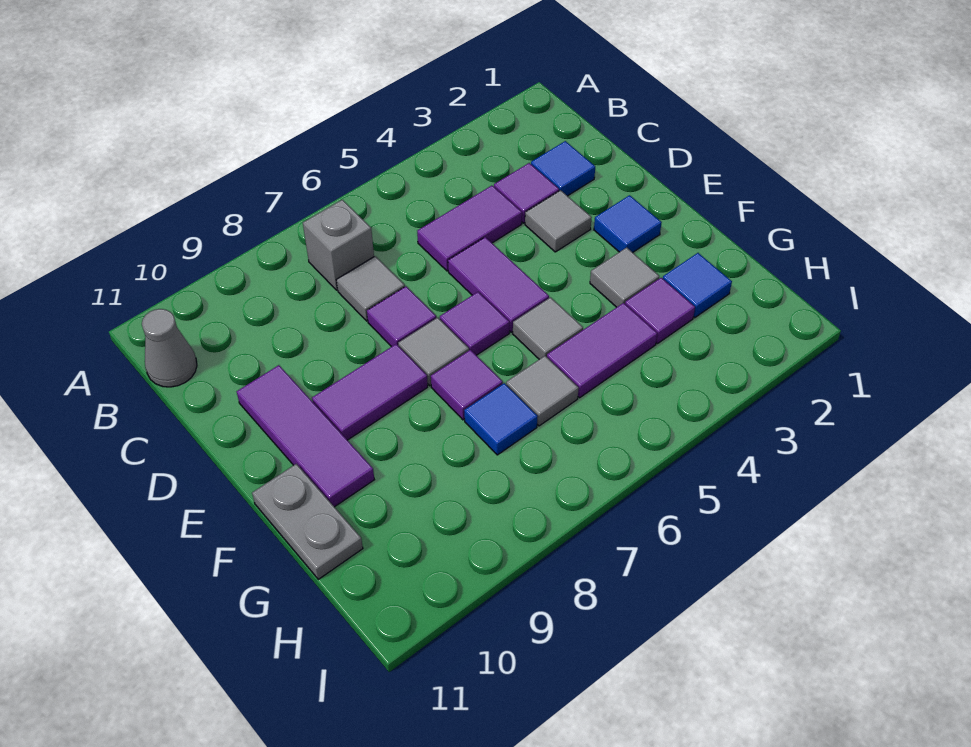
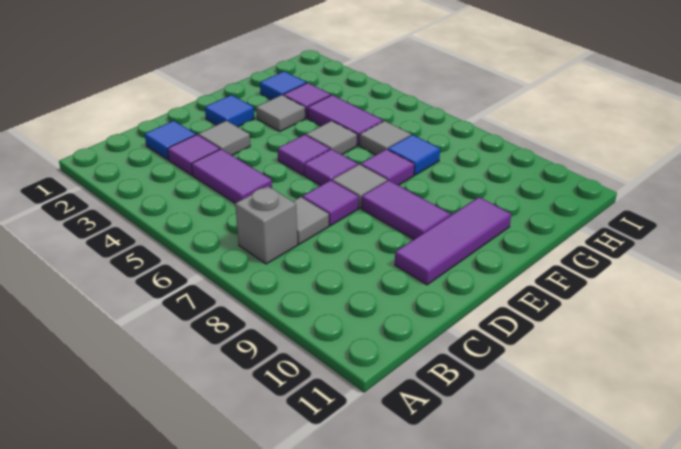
grey cone B11 level 1 -> none
purple tile D5:E5 level 1 -> purple tile E5 level 1
grey plate F11:G11 level 1 -> none

